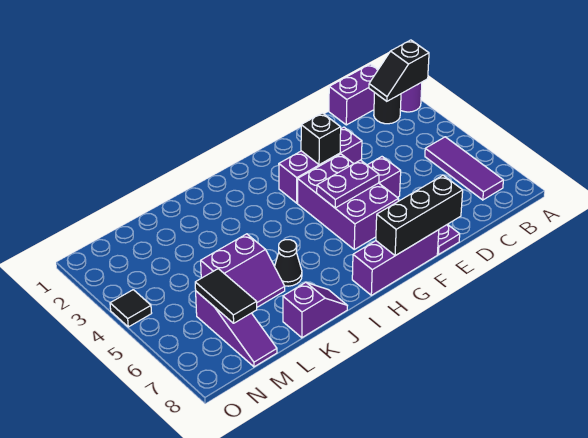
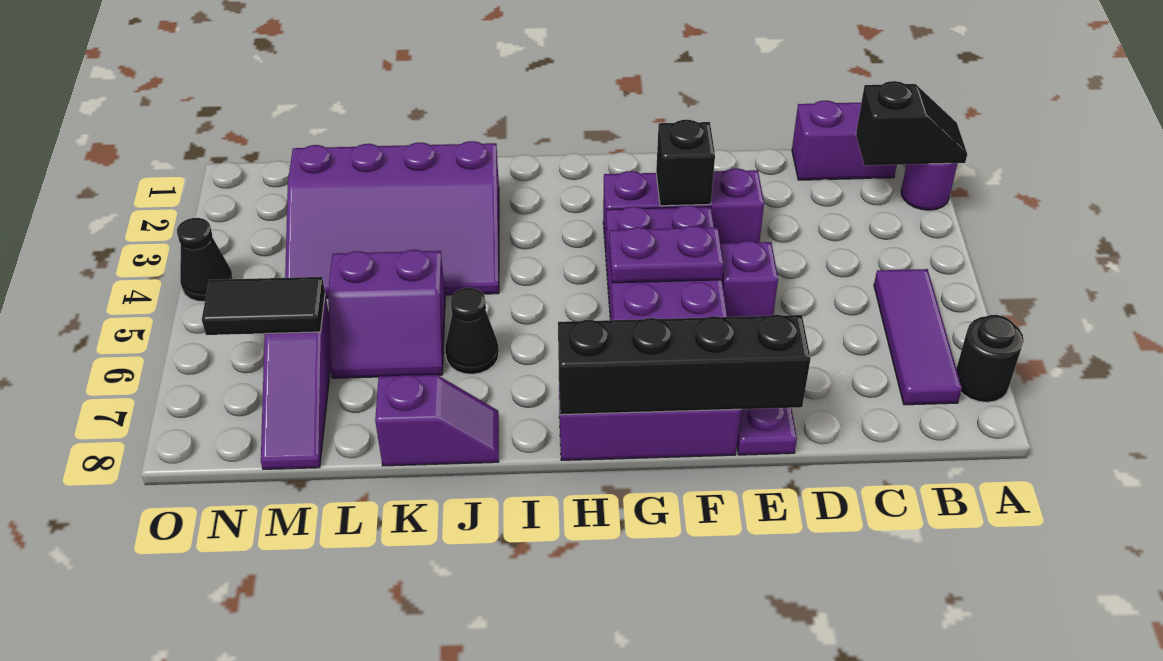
black slope A2:B2 level 2 top A -> black slope A2:B2 level 2 top B
black round brick B2 level 1 -> black round brick A7 level 1
black brick E8:G8 level 2 -> black brick E8:H8 level 2
none -> purple slope J2:M4 level 1 top 2
black tile M6:M7 level 2 -> black tile M6:N6 level 2
black tile O4 level 1 -> black cone O4 level 1

